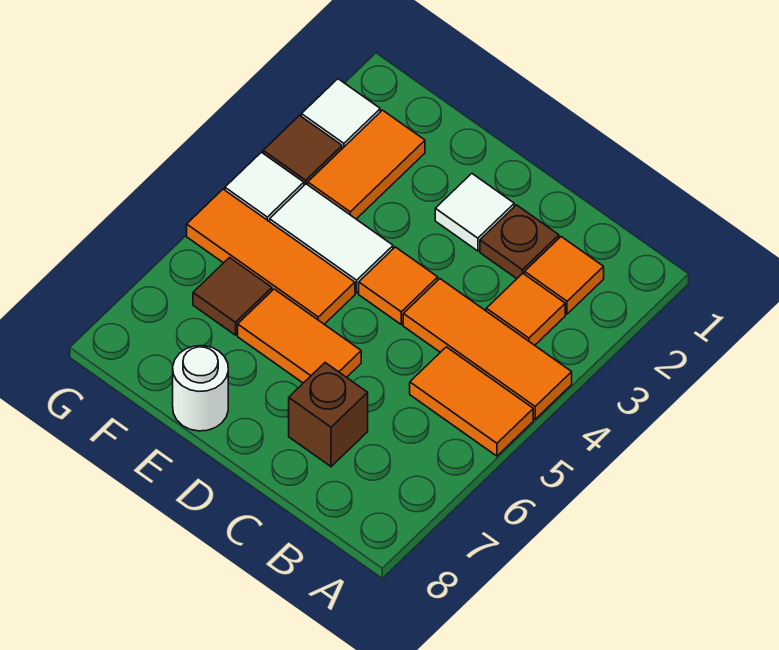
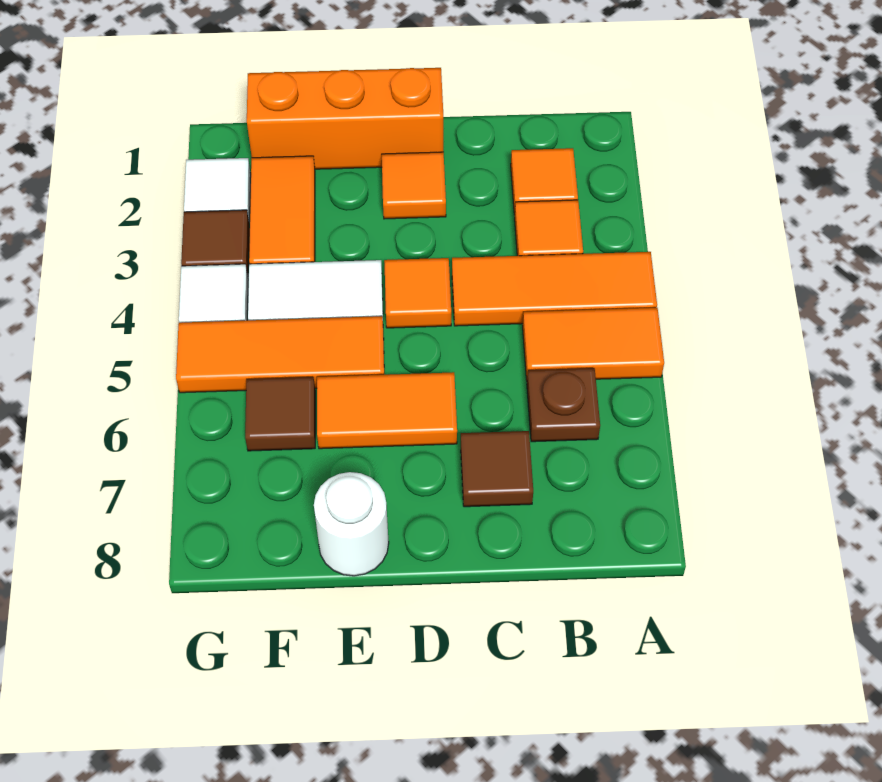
brown plate C2 level 1 -> brown plate B6 level 1
brown brick C7 level 1 -> brown tile C7 level 1
none -> orange brick D1:F1 level 1
white tile D2 level 1 -> orange tile D2 level 1

